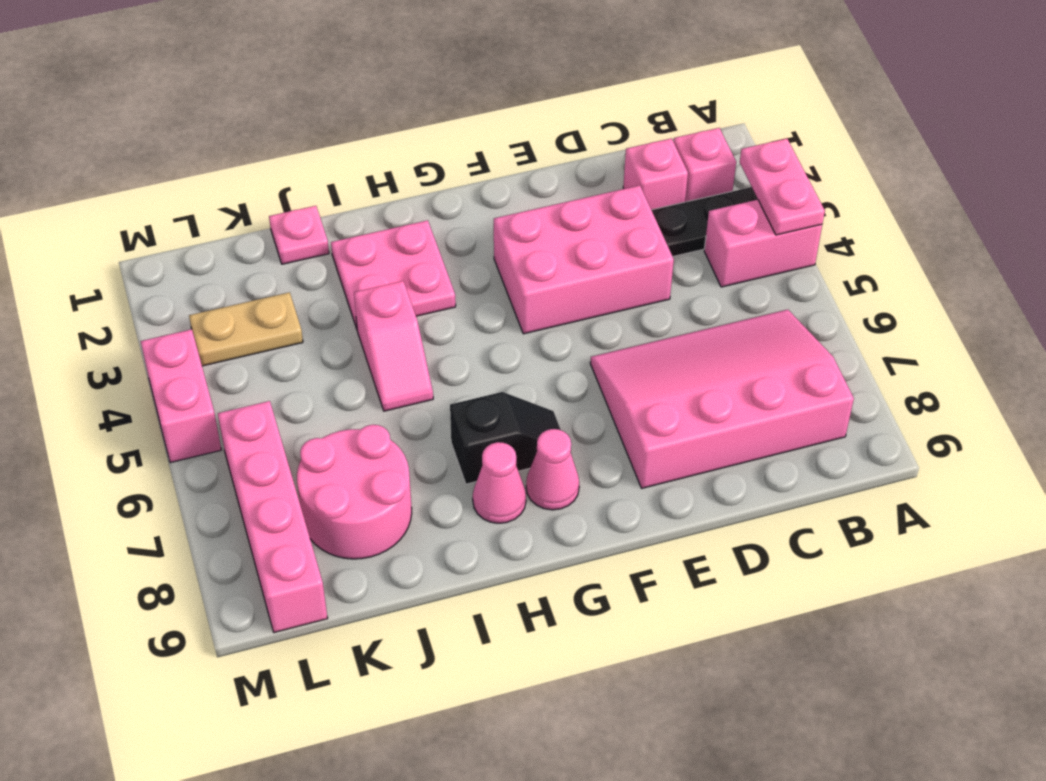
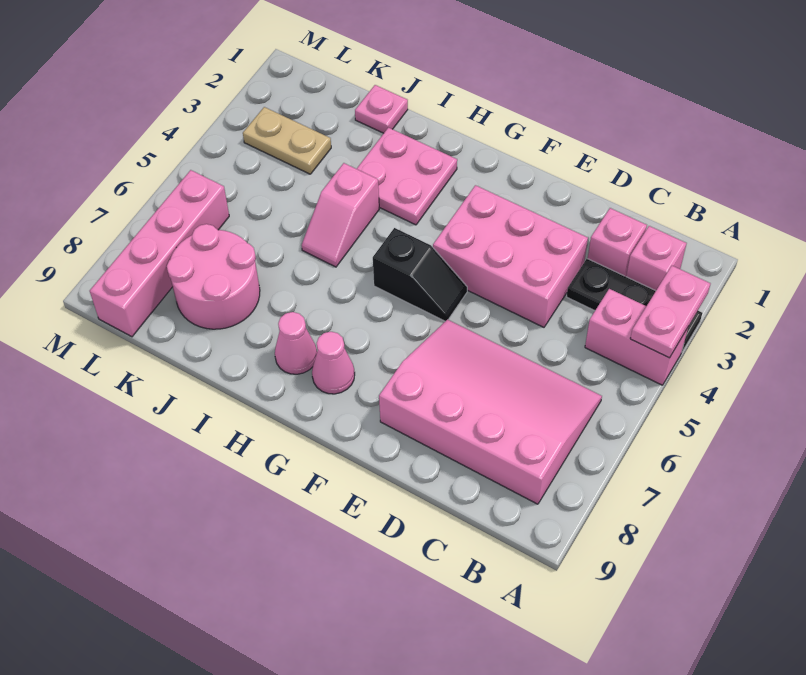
black slope G7:H7 level 1 top H -> black slope F5:G5 level 1 top G
pink brick M4:M5 level 1 -> none

